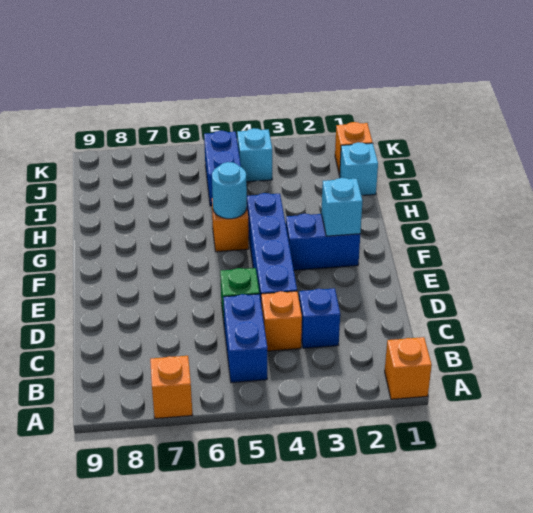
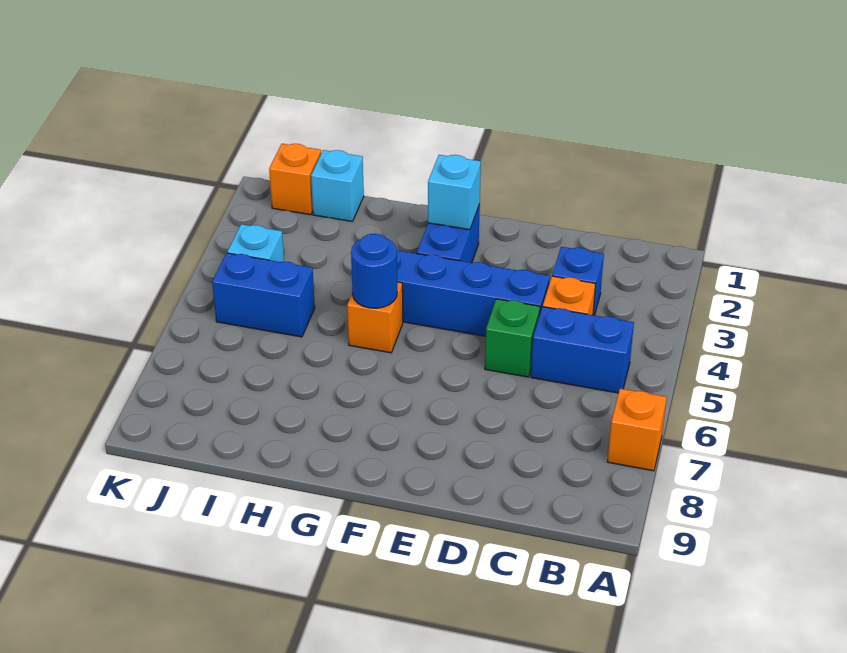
orange brick A1 level 1 -> none
cyan round brick G5 level 2 -> blue round brick G5 level 2

